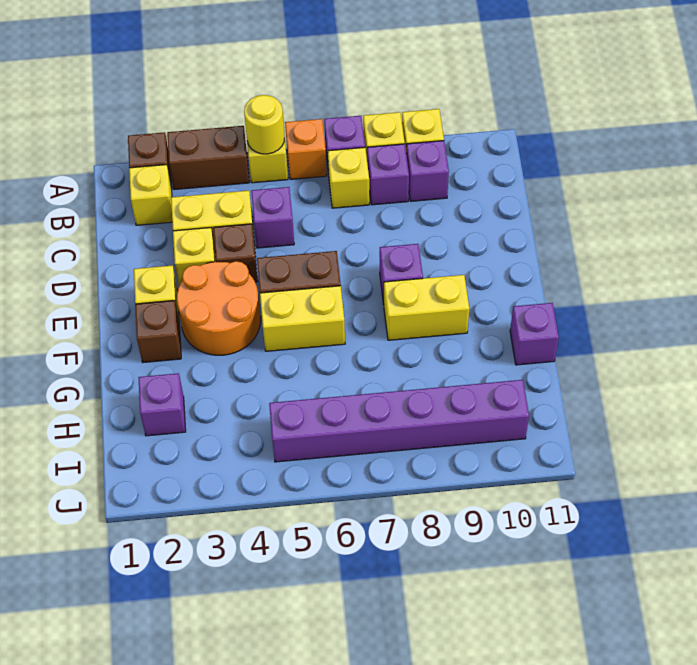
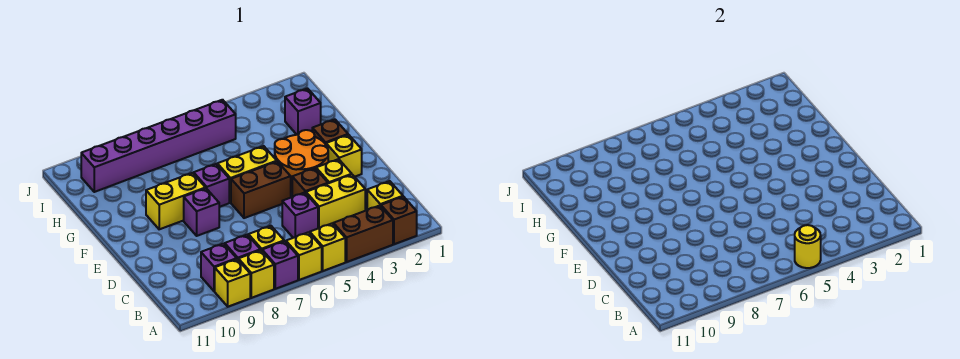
orange brick A6 level 1 -> yellow brick A6 level 1
purple brick G11 level 1 -> purple brick F7 level 1

